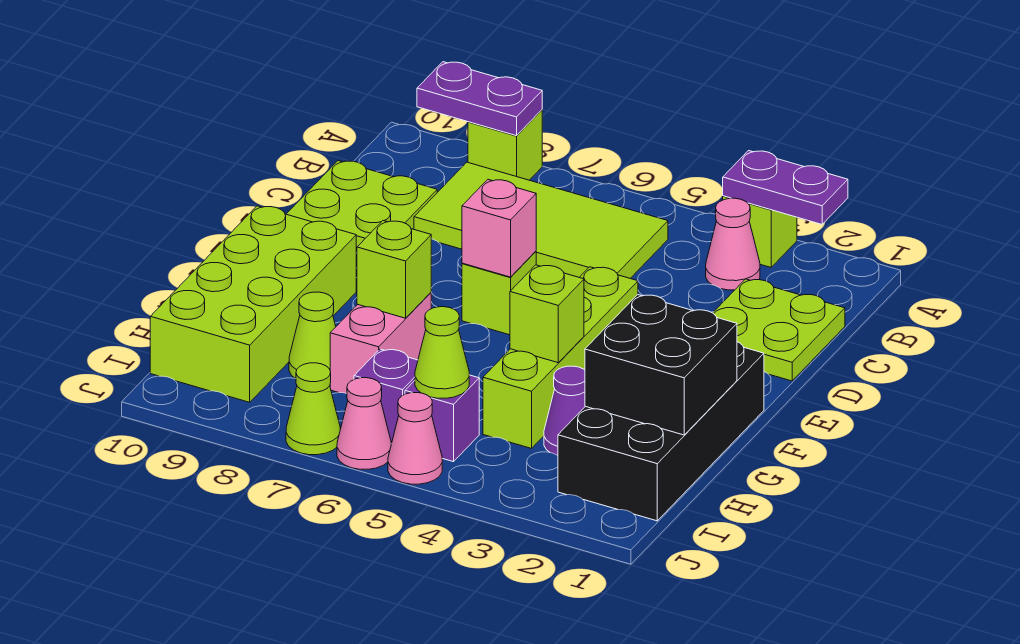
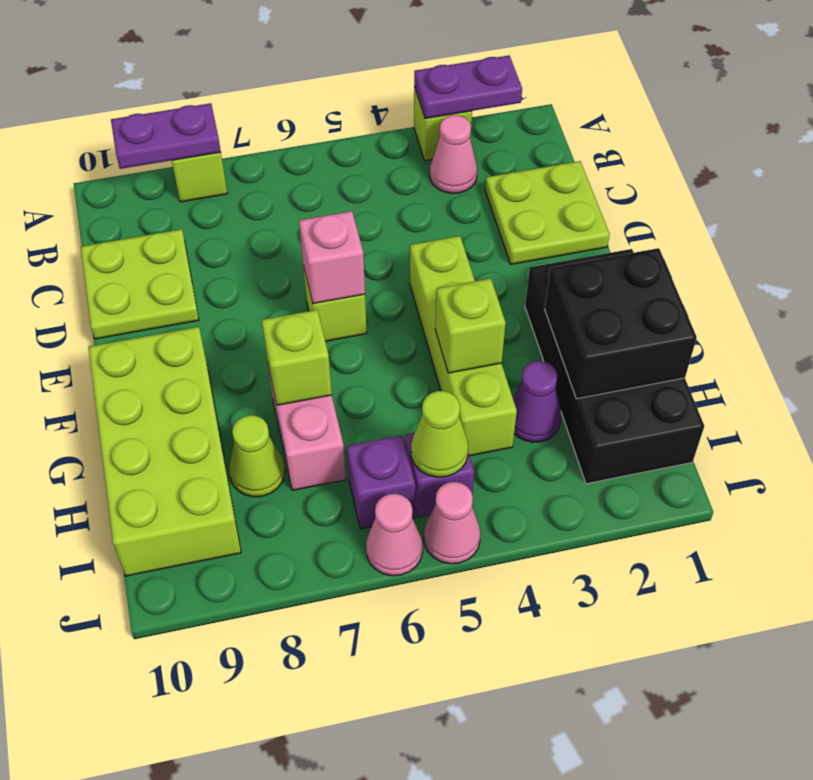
lime tile B5:C8 level 1 -> none
lime cone J7 level 1 -> none

